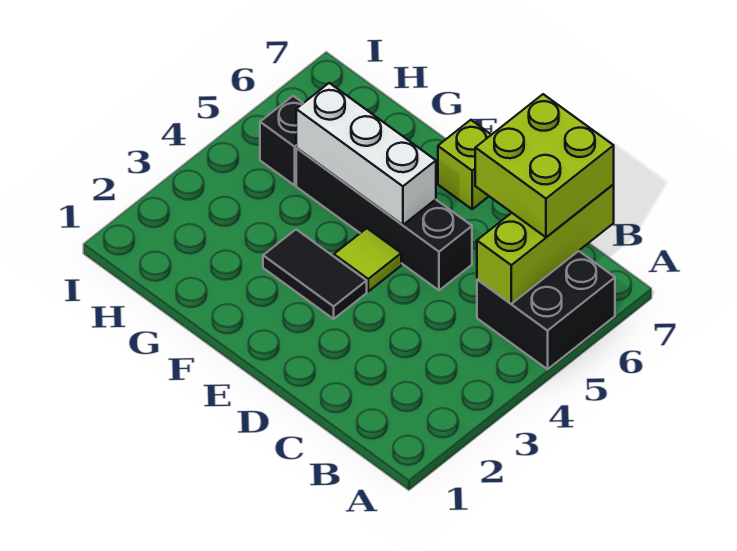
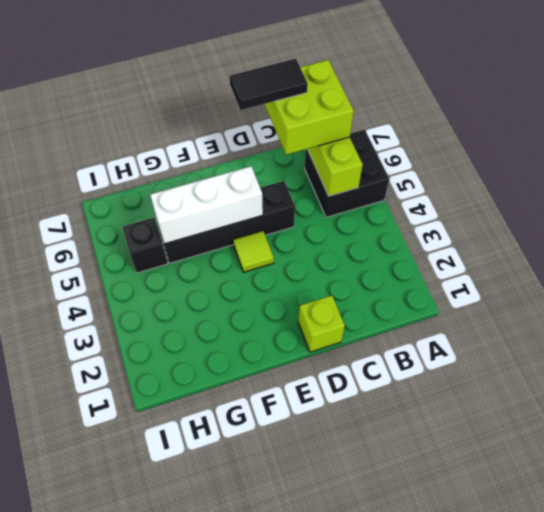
black tile E3:F3 level 1 -> black tile C7:D7 level 4
lime brick E7 level 1 -> lime brick D1 level 1

